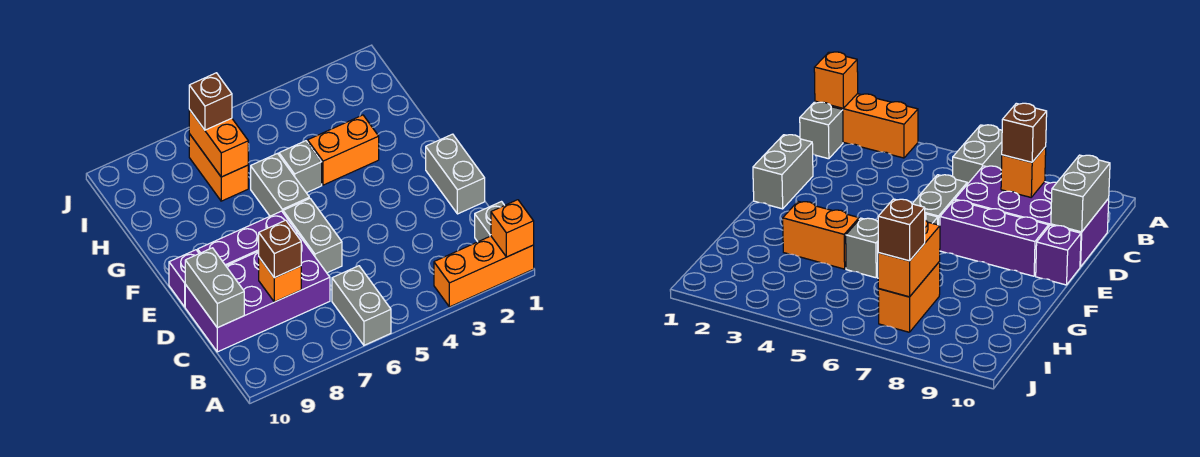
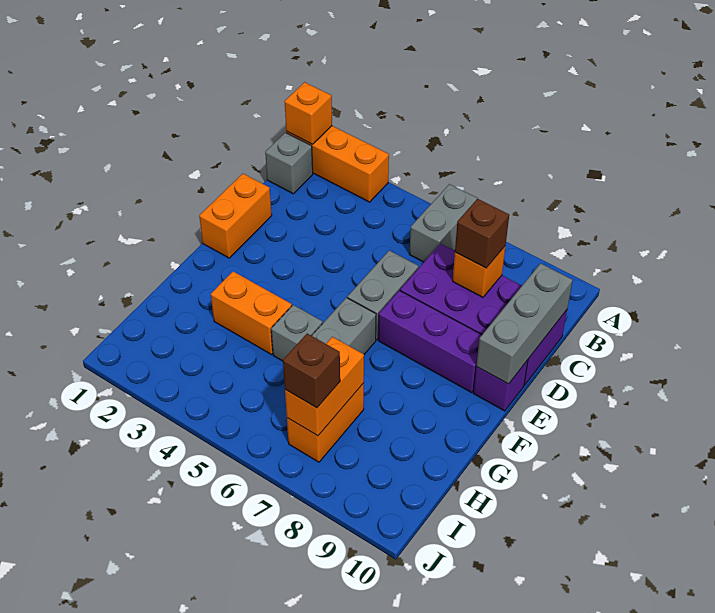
grey brick C10:D10 level 2 -> grey brick C10:E10 level 2
grey brick D1:E1 level 1 -> orange brick D1:E1 level 1

